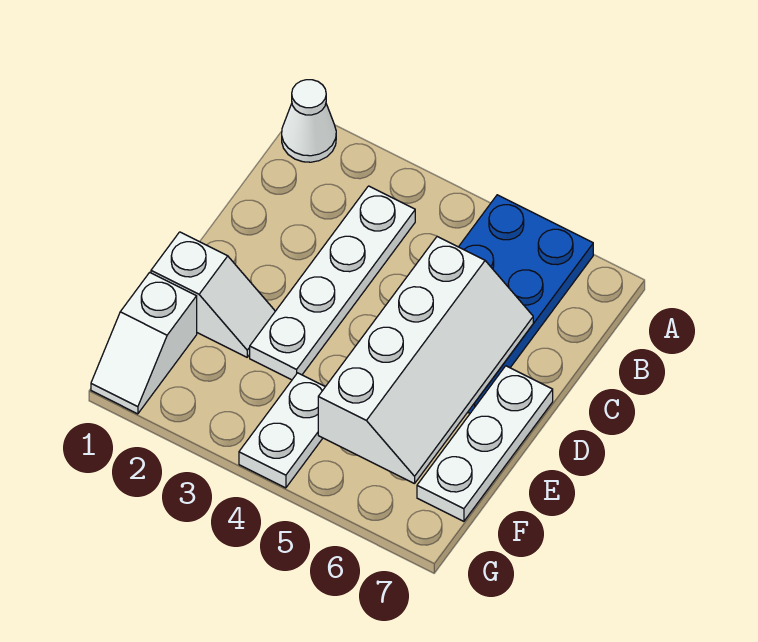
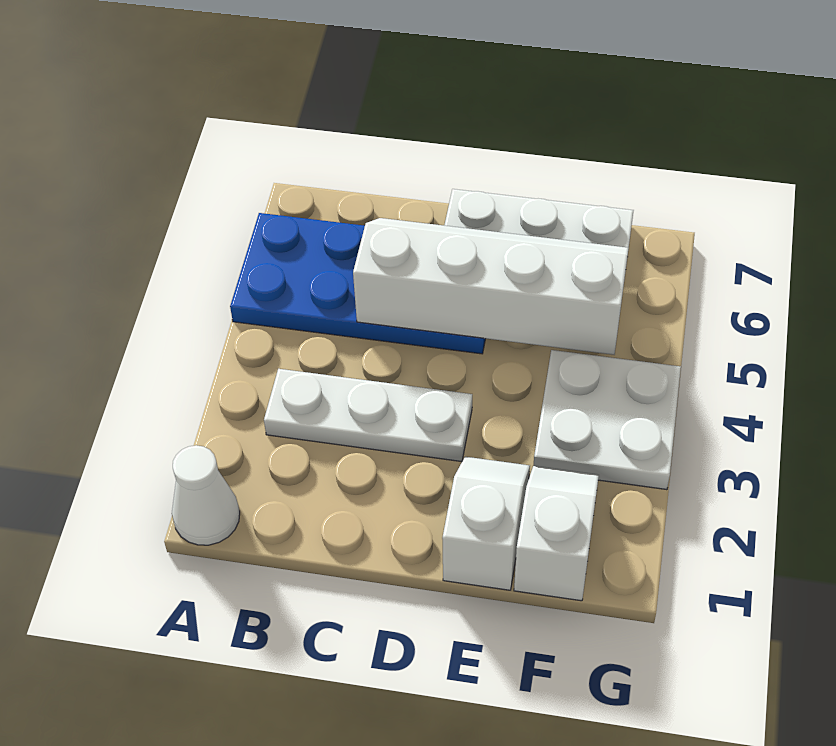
white plate B3:E3 level 1 -> white plate B3:D3 level 1
white slope F1:G1 level 1 top F -> white slope F1:F2 level 1 top 1
white plate F4:G4 level 1 -> white plate F3:G4 level 1

